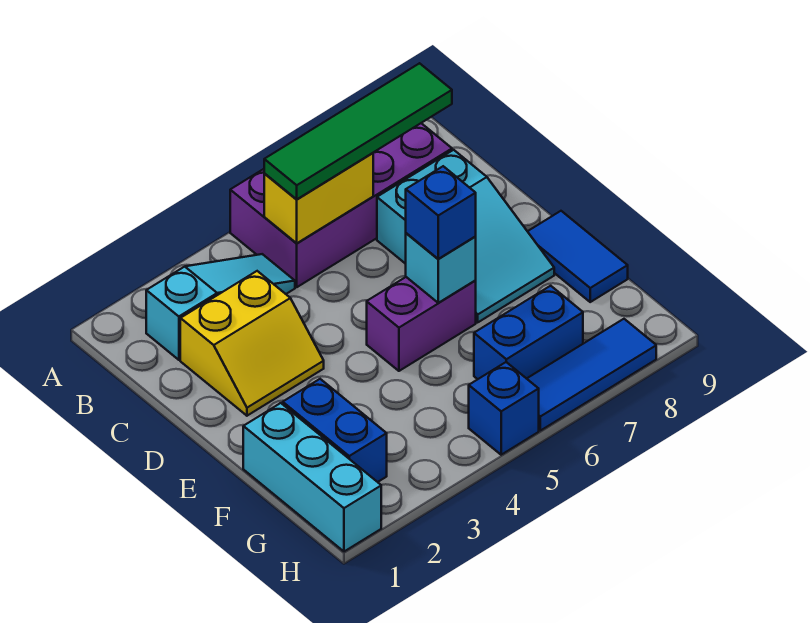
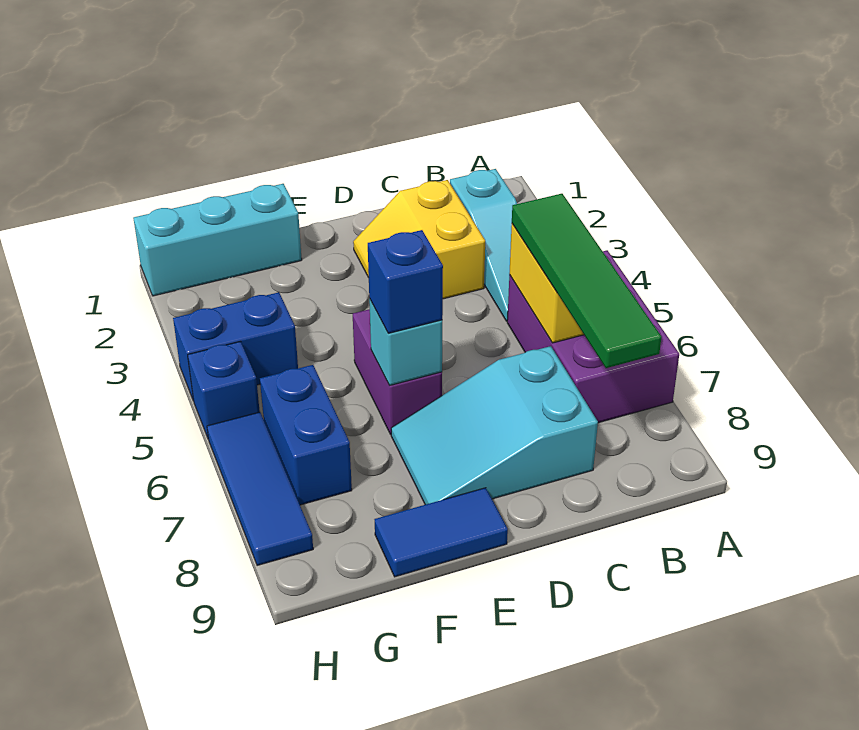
purple brick A5:B8 level 1 -> purple brick A5:B7 level 1
blue brick F2:G2 level 1 -> blue brick G4:H4 level 1

